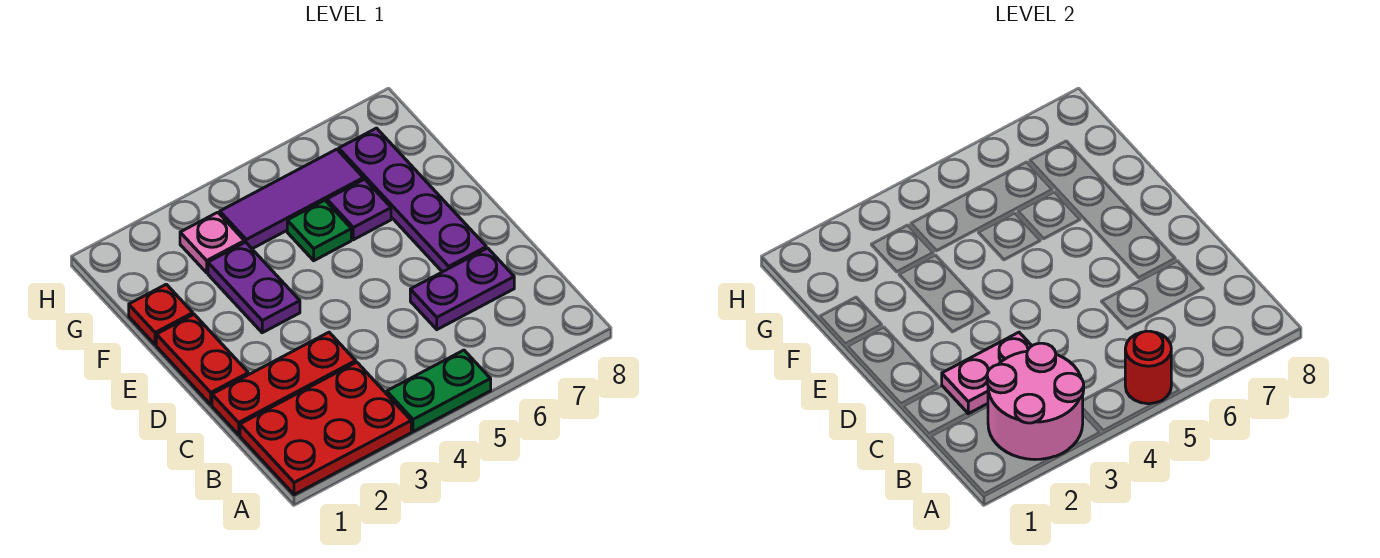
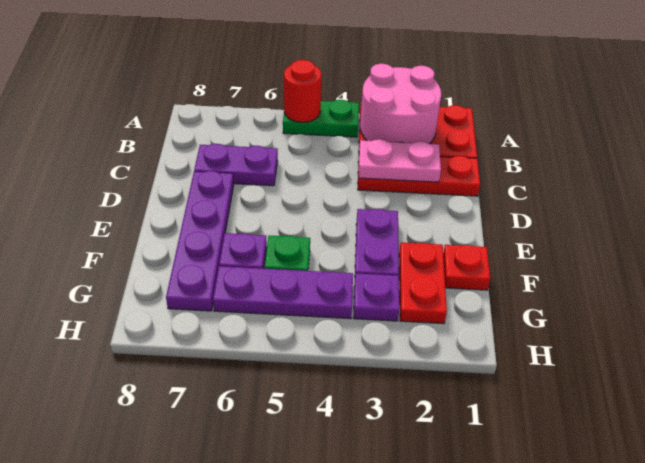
red plate D1:E1 level 1 -> red plate F2:G2 level 1
pink plate G3 level 1 -> purple plate G3 level 1
purple tile G4:G6 level 1 -> purple plate G4:G6 level 1

